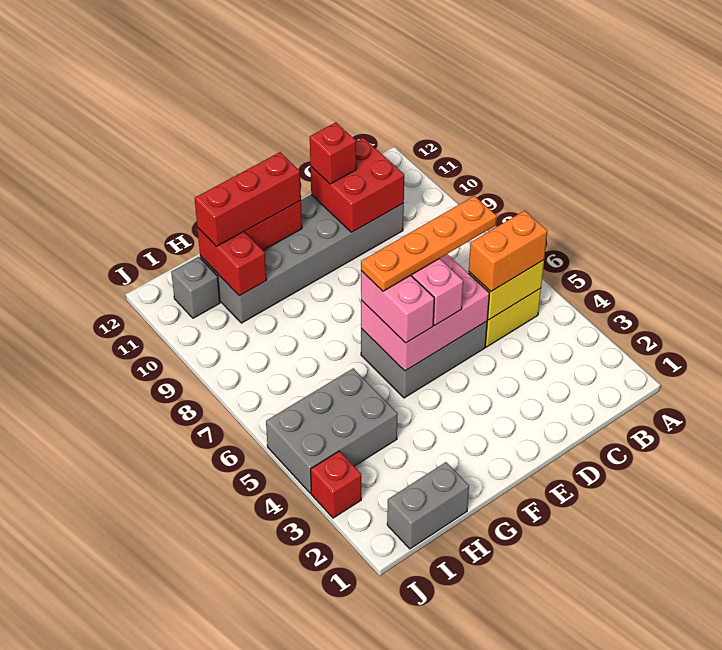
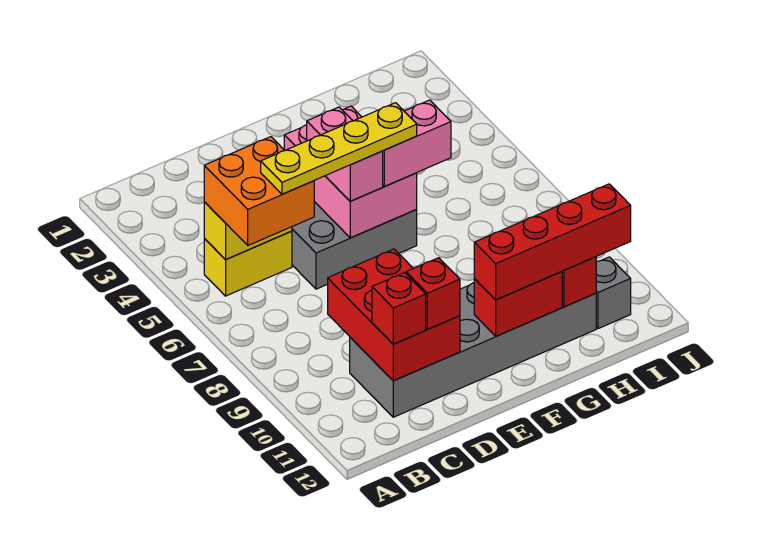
orange brick B5:C5 level 3 -> orange brick B5:C6 level 3
orange plate C6:F6 level 4 -> yellow plate C6:F6 level 4
red brick C10:D11 level 2 -> red brick C9:D11 level 2
pink brick D5:F6 level 2 -> pink brick E4:F6 level 2
pink brick F5:F6 level 3 -> pink brick F6:G6 level 3
red brick F11:H11 level 3 -> red brick F11:I11 level 3
grey brick H1:I1 level 1 -> none
grey brick H4:J5 level 1 -> none
red brick J3 level 1 -> red brick C11 level 3

